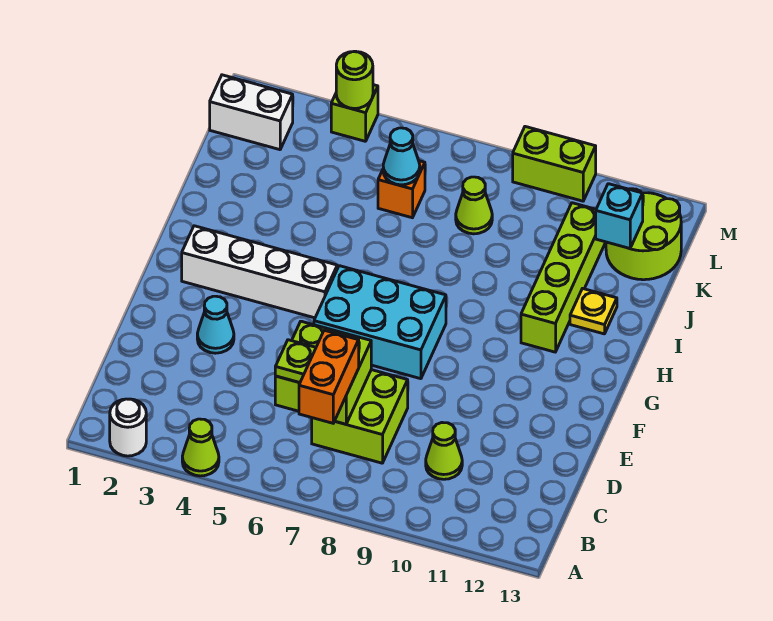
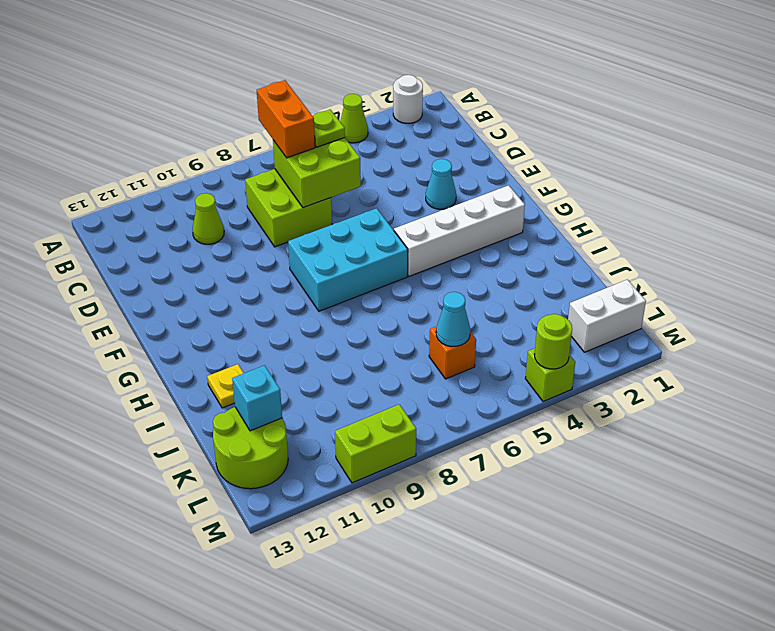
lime brick H11:K11 level 1 -> none
lime cone K8 level 1 -> none

